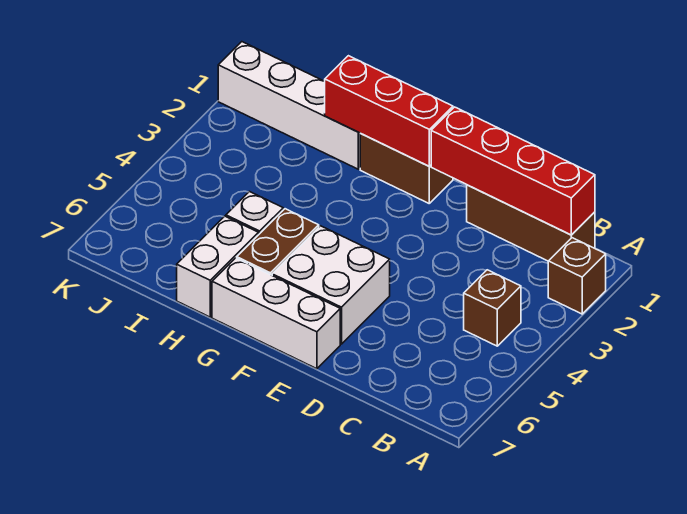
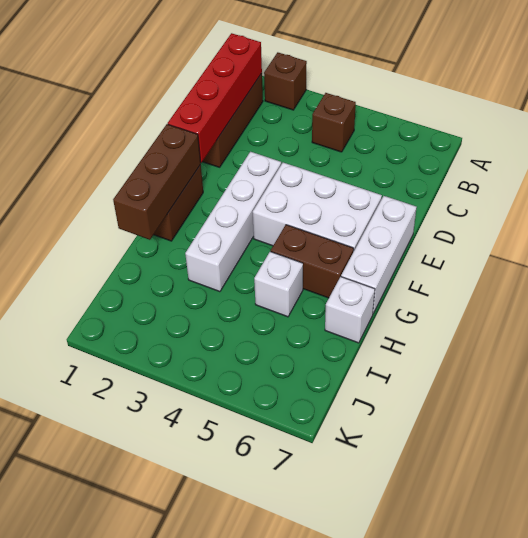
white brick E5:F6 level 1 -> white brick E4:F6 level 1
red brick F1:H1 level 2 -> brown brick F1:H1 level 2
white brick H1:K1 level 1 -> white brick E3:H3 level 1
white brick H6:H7 level 1 -> white brick H7 level 1

